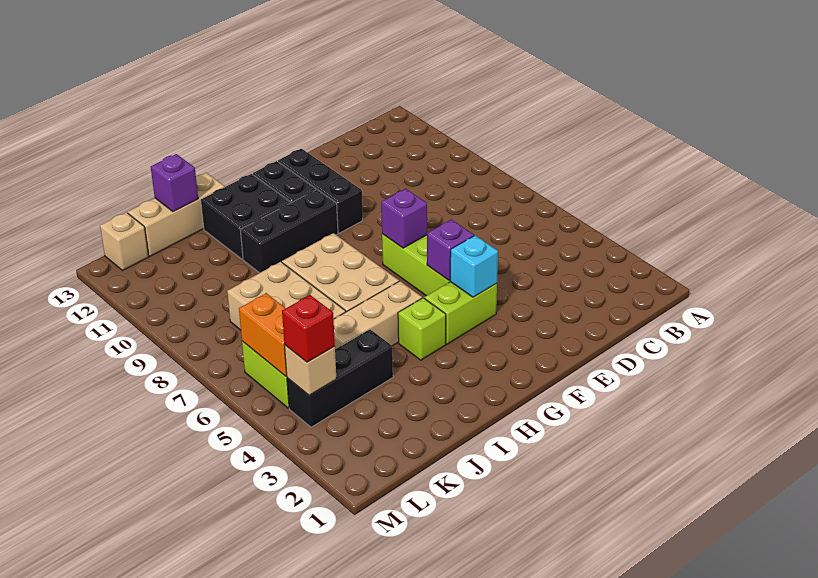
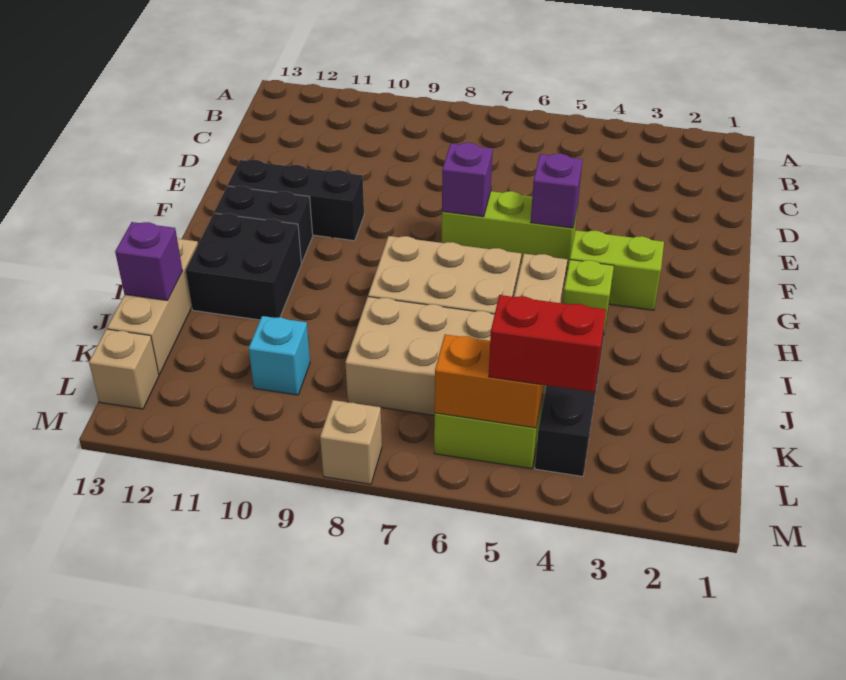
lime brick F4:G4 level 1 -> lime brick G3:G4 level 1
cyan brick F4 level 2 -> cyan brick K10 level 1
black brick G10:I10 level 1 -> none
tan brick L4 level 2 -> tan brick M8 level 1
red brick L4 level 3 -> red brick L4:L5 level 3

